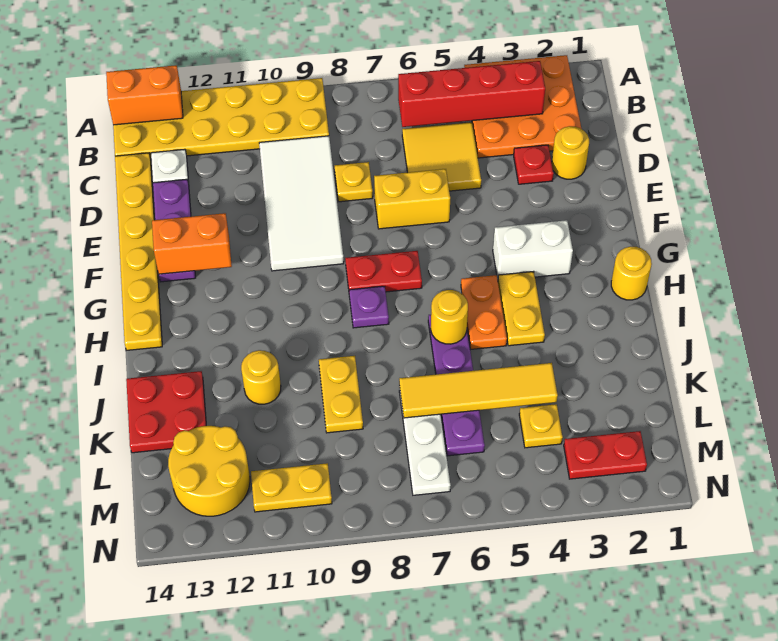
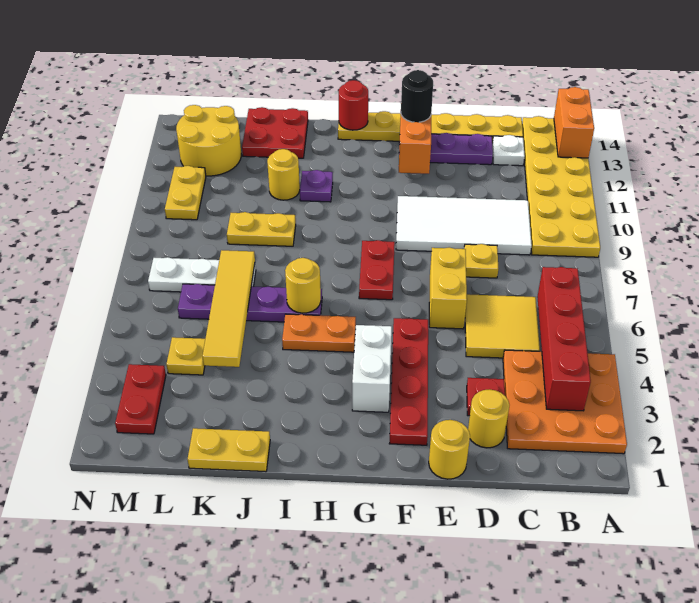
none -> red plate F2:F5 level 1
none -> black round brick F13 level 3
yellow round brick H1 level 1 -> yellow round brick E1 level 1
yellow plate H4:I4 level 1 -> yellow plate J1:K1 level 1
purple plate H8 level 1 -> purple plate I11 level 1
none -> red round brick H14 level 2

